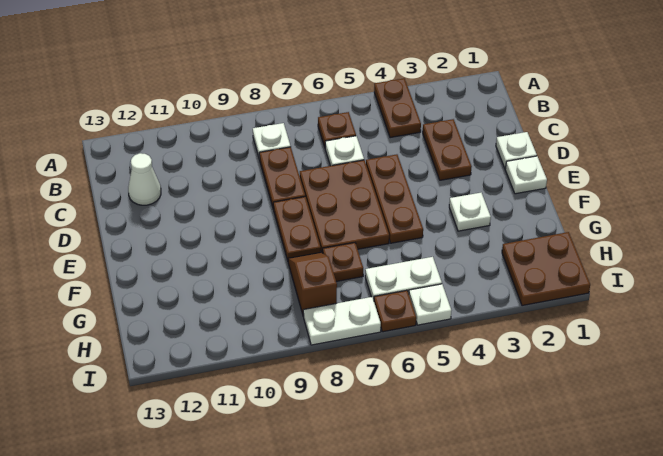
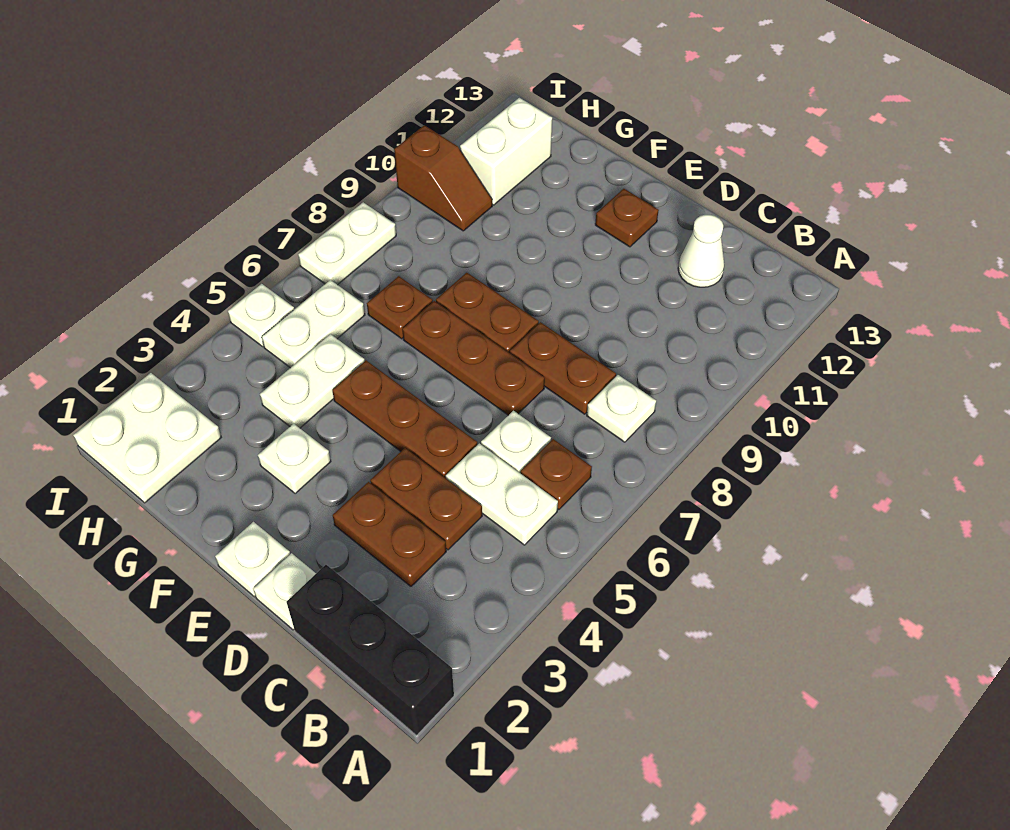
none -> black brick A1:C1 level 1
brown plate A4:B4 level 1 -> brown plate C4:D4 level 1
none -> white plate B5:C5 level 1
brown plate D6:F7 level 1 -> brown plate D7:F7 level 1
none -> white plate G4:G5 level 1
brown slope G8:H8 level 1 top H -> brown slope H10:I10 level 1 top I
brown plate H1:I2 level 1 -> white plate H1:I2 level 1
none -> white brick H11:H12 level 1
brown plate I6 level 1 -> brown plate E12 level 1

